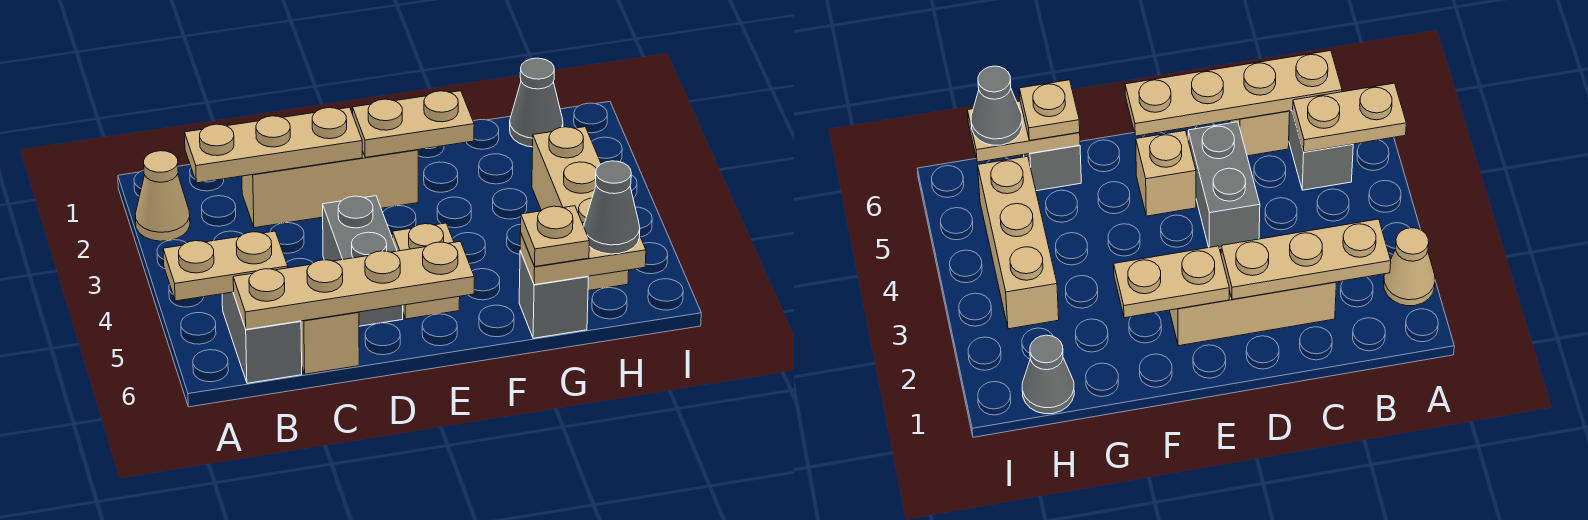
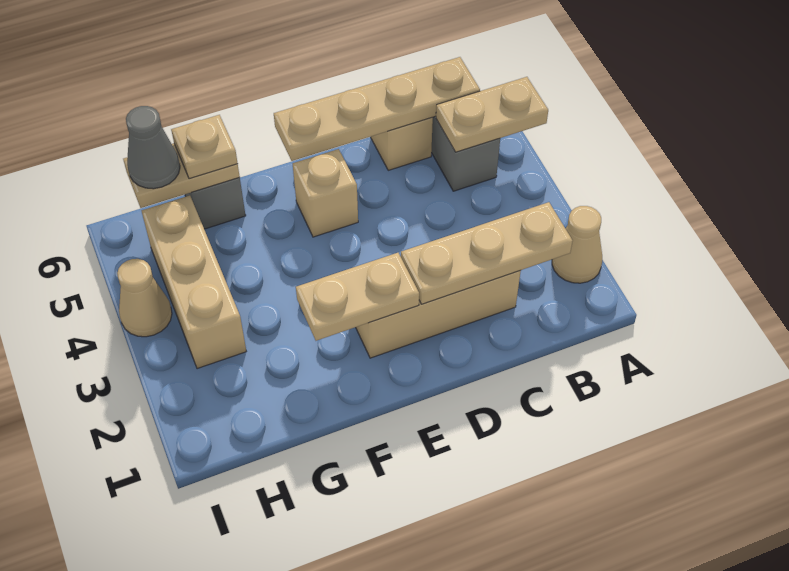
grey brick D4:D5 level 1 -> none
grey cone H1 level 1 -> none
none -> tan cone I4 level 1

